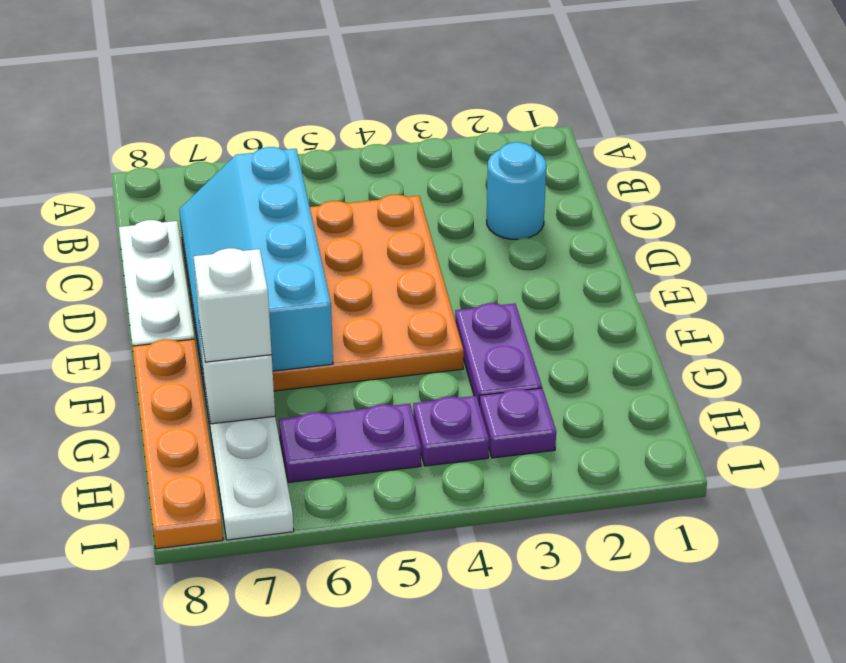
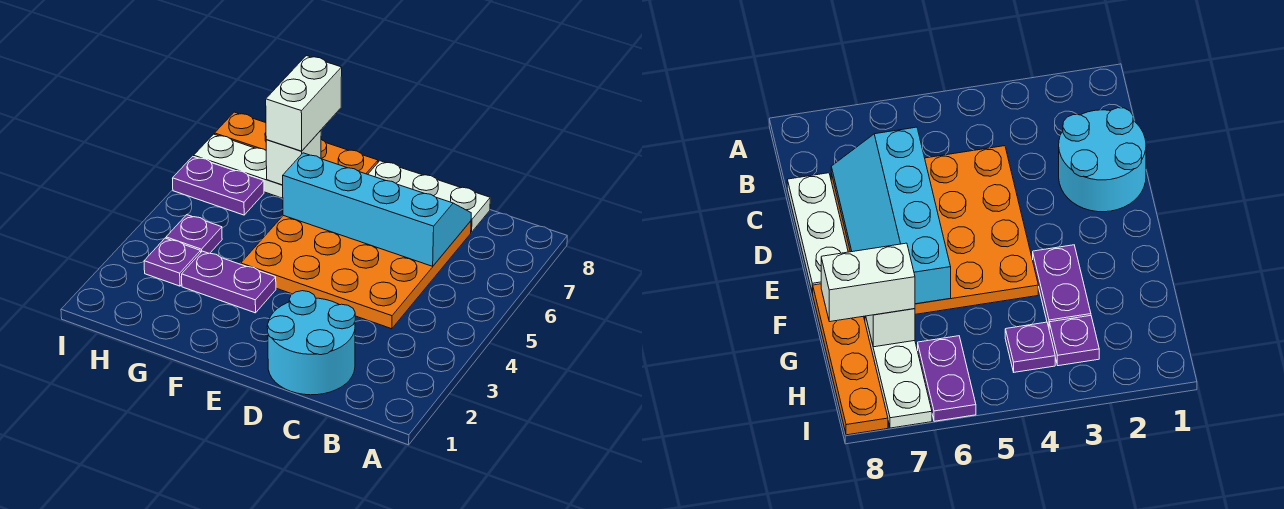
cyan round brick C2 level 1 -> cyan round brick C1:D2 level 1
white brick G7 level 3 -> white brick G7:G8 level 3
purple plate H5:H6 level 1 -> purple plate H6:I6 level 1

